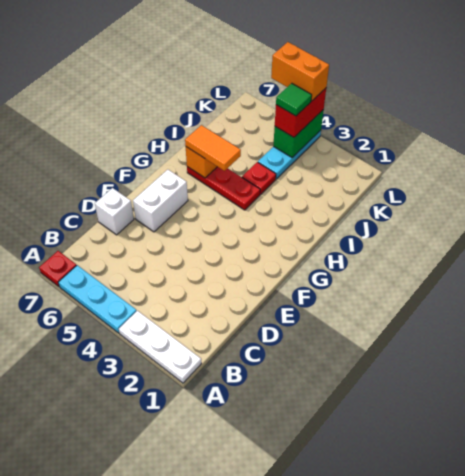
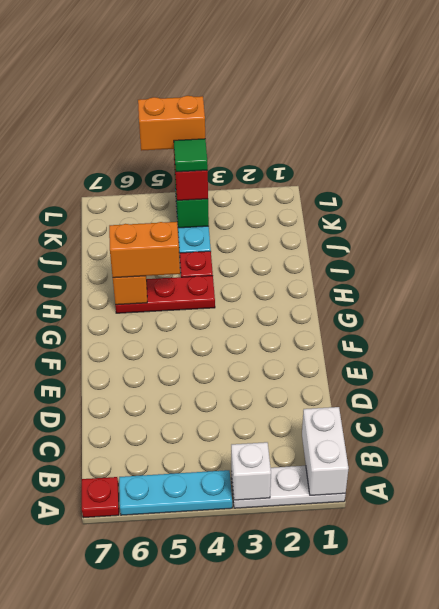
white brick D7 level 1 -> white brick A3 level 2
white brick E6:F6 level 1 -> white brick A1:B1 level 2
orange tile H5:H6 level 3 -> orange brick H5:H6 level 3

